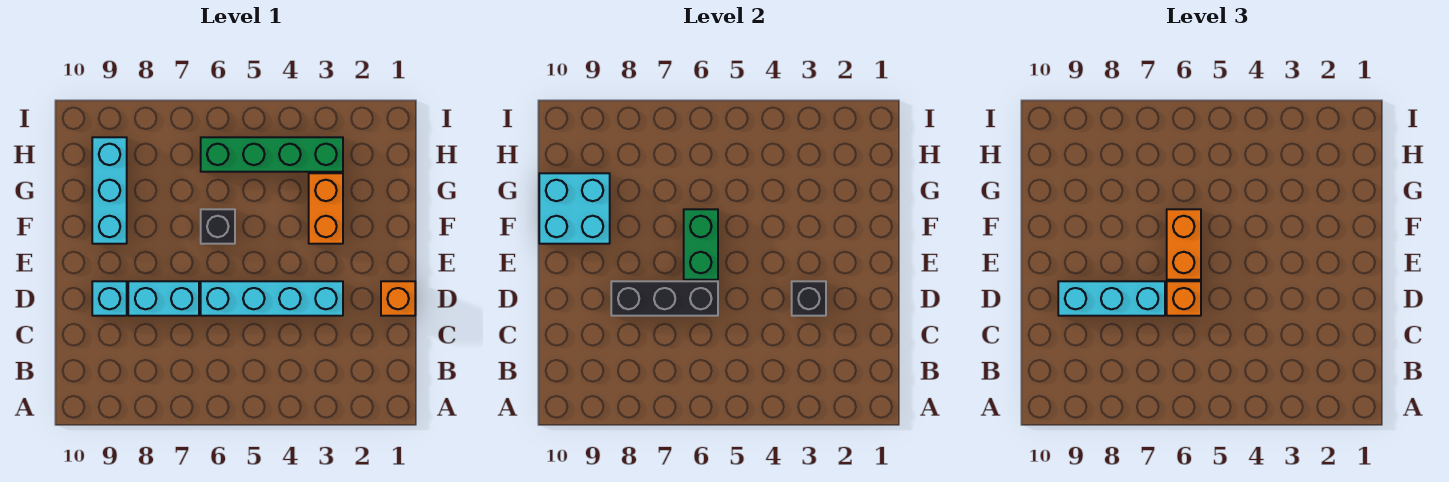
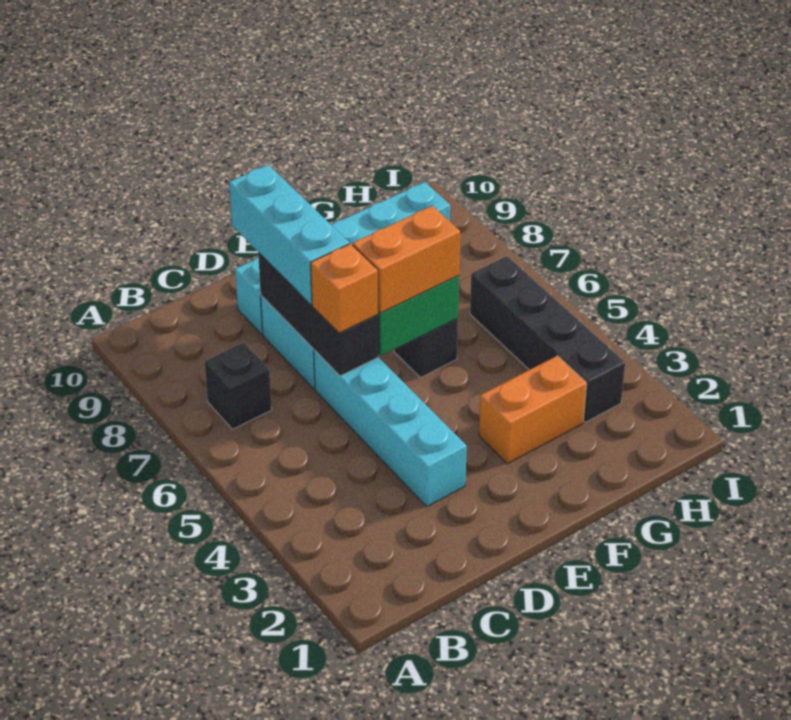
orange brick D1 level 1 -> none
black brick D3 level 2 -> black brick B7 level 1
cyan brick F9:G10 level 2 -> none
green brick H3:H6 level 1 -> black brick H3:H6 level 1

